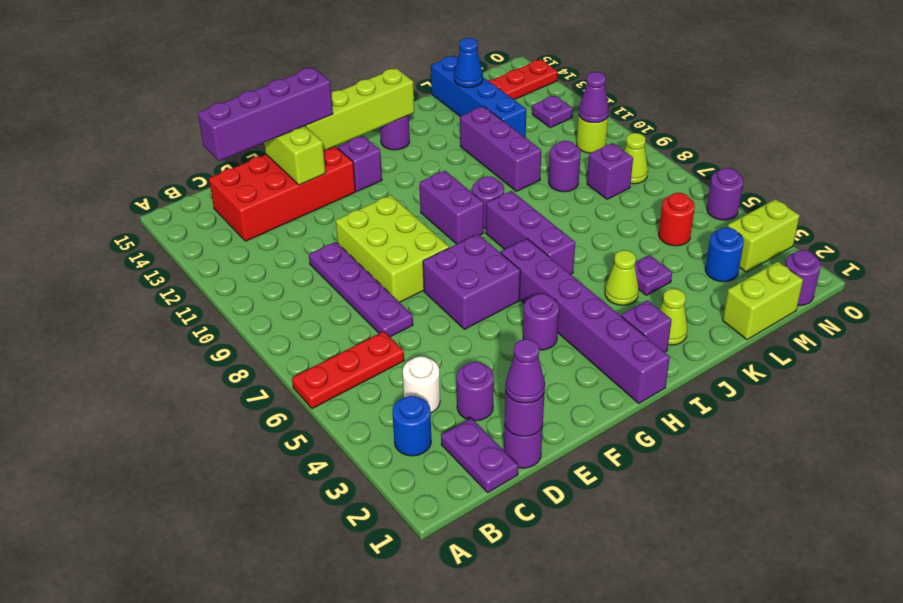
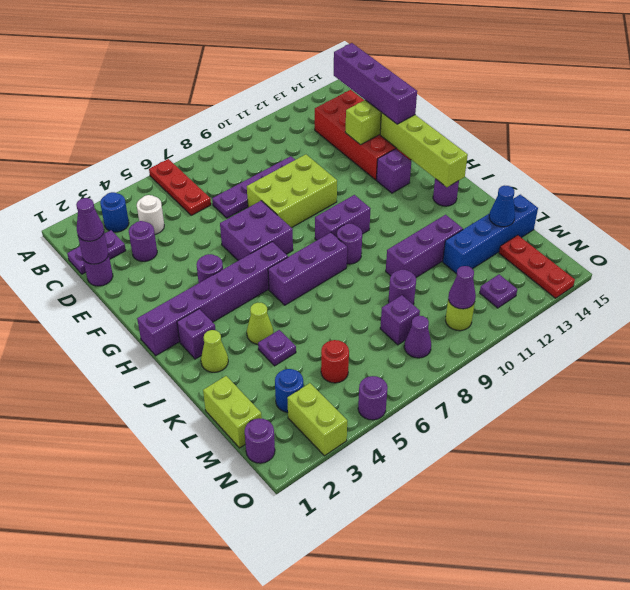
lime cone N8 level 1 -> purple cone N8 level 1

